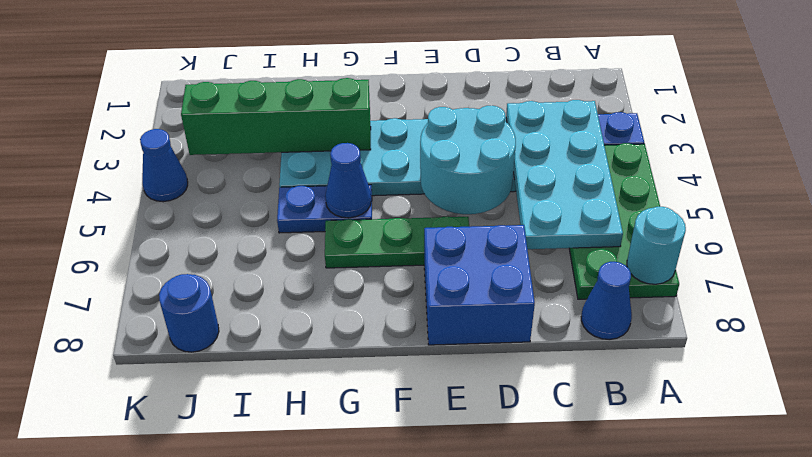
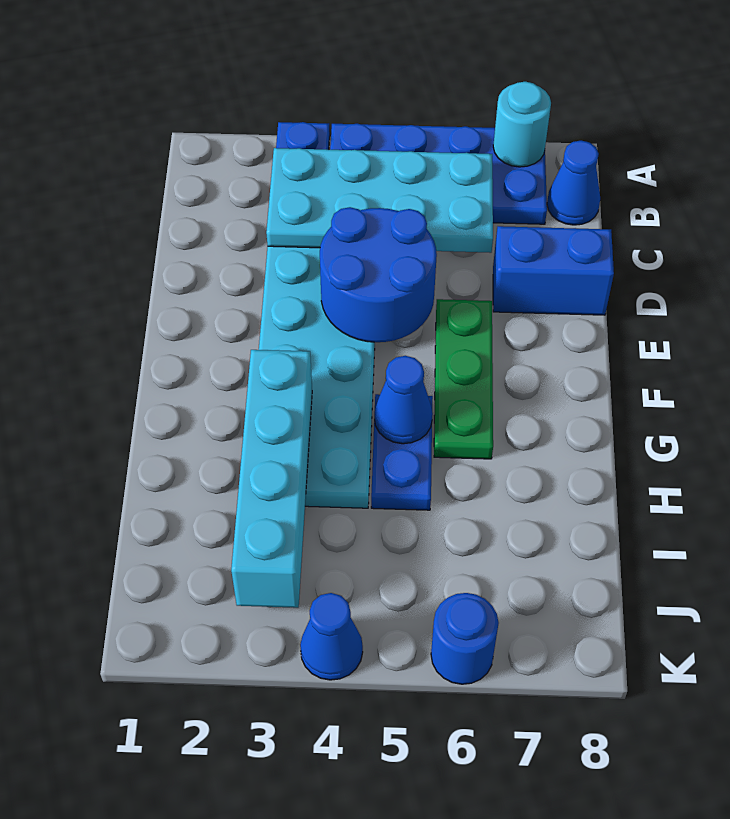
green plate A4:B7 level 1 -> blue plate A4:B7 level 1
cyan round brick D4:E5 level 2 -> blue round brick D4:E5 level 2
blue brick D7:E8 level 1 -> blue brick D7:D8 level 1
green brick G3:J3 level 2 -> cyan brick G3:J3 level 2
blue round brick J8 level 1 -> blue round brick K6 level 1

